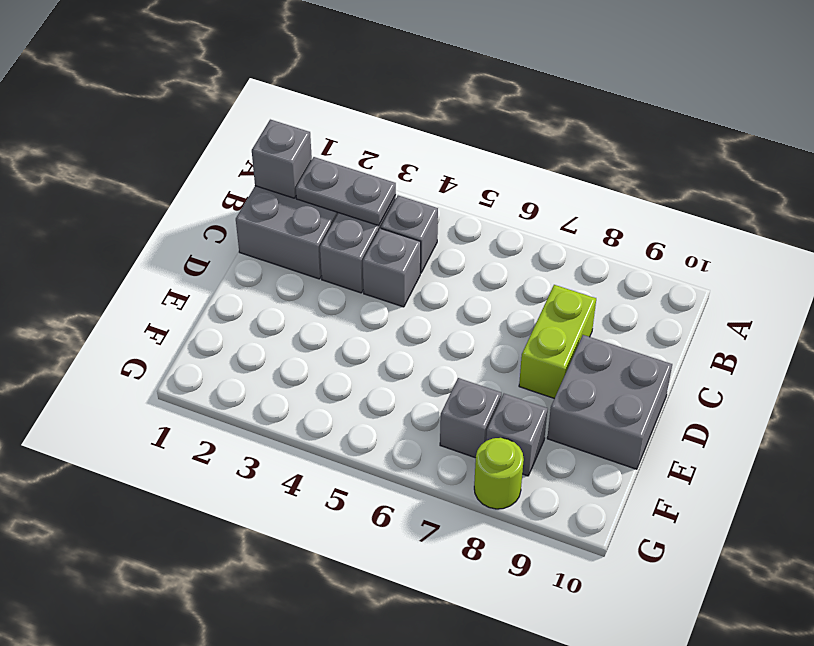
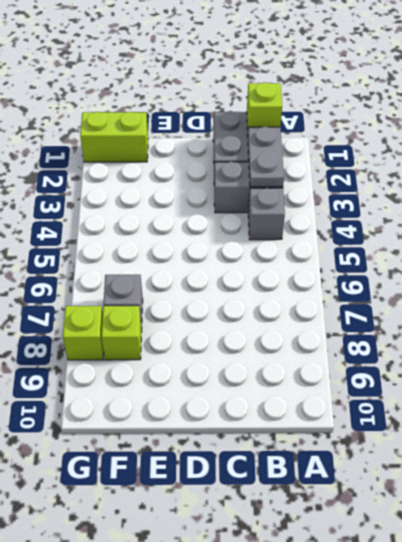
grey brick B1 level 2 -> lime brick B1 level 2
grey brick C4 level 1 -> none
lime brick C8:D8 level 1 -> lime brick F1:G1 level 1
grey brick D9:E10 level 1 -> none
grey brick F8 level 1 -> lime brick F8 level 1
lime round brick G8 level 1 -> lime brick G8 level 1

